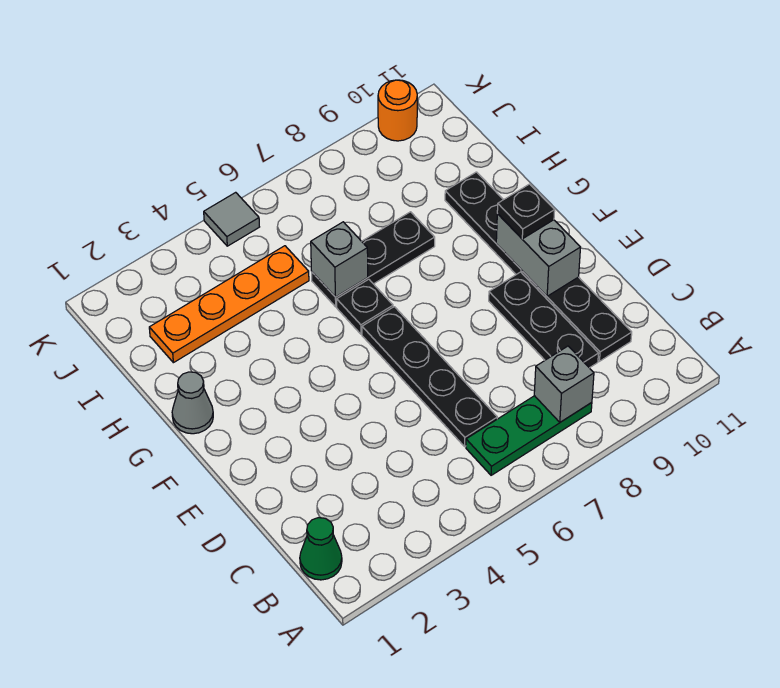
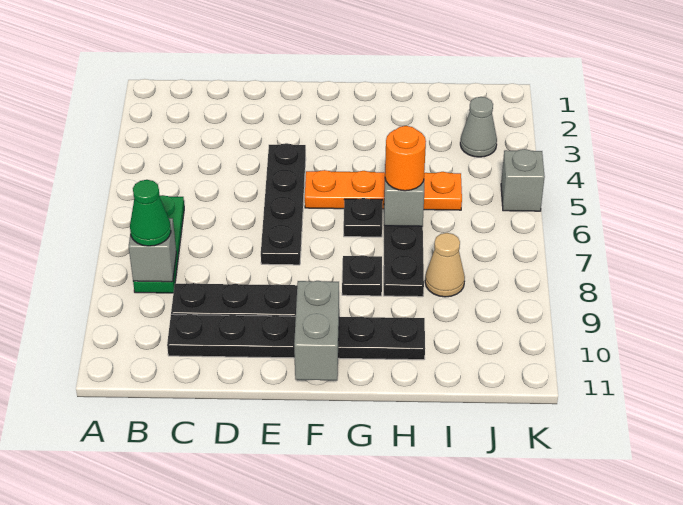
green cone B1 level 1 -> green cone B8 level 3
black plate C6:F6 level 1 -> black plate E4:E7 level 1
grey brick E10:F10 level 2 -> grey brick F10:F11 level 2
black plate F10 level 3 -> black plate G8 level 1
grey cone G1 level 1 -> grey cone J3 level 1
orange plate I2:I5 level 1 -> orange plate F5:I5 level 1
none -> tan cone I8 level 1
grey tile K5 level 1 -> grey brick K5 level 1
orange round brick K10 level 1 -> orange round brick H6 level 3

